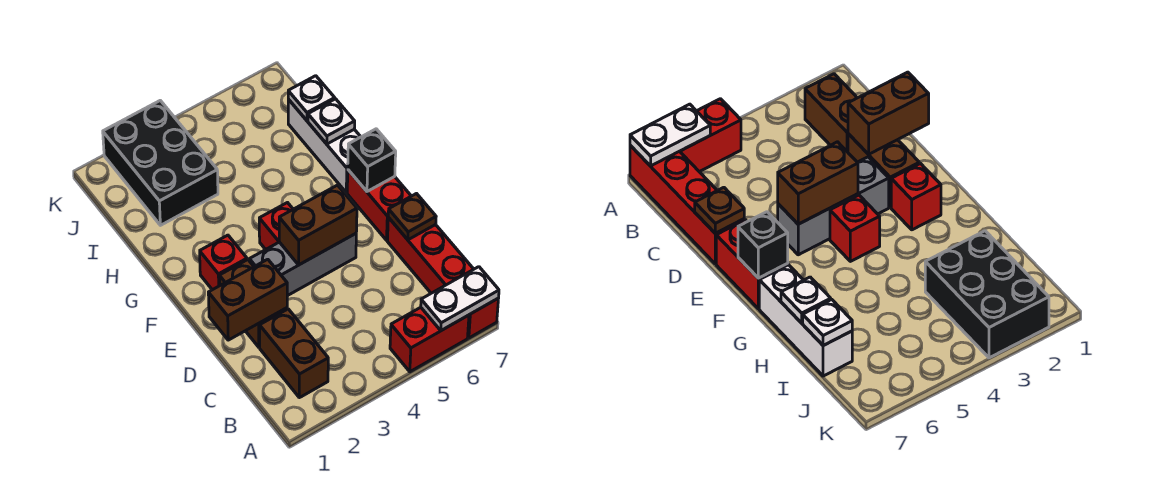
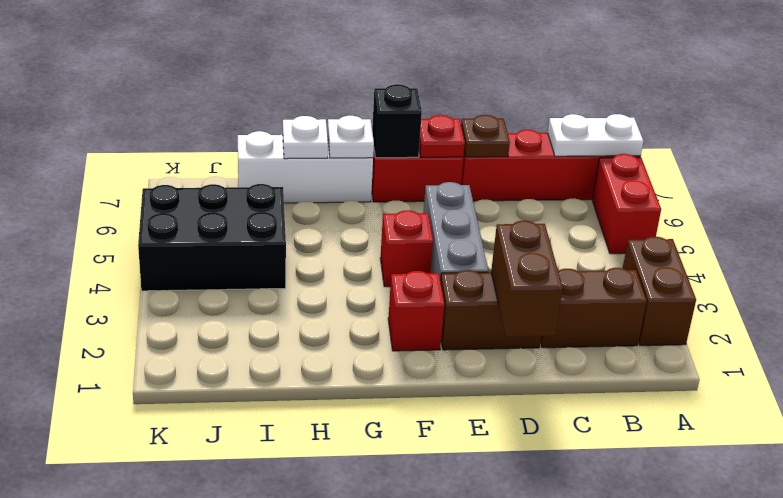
white plate A6:A7 level 2 -> white plate A7:B7 level 2
brown brick E4:E5 level 2 -> brown brick A2:A3 level 1
none -> red plate E7 level 2
black brick I2:K3 level 1 -> black brick I4:K5 level 1
white plate I7 level 2 -> white plate G7 level 2

